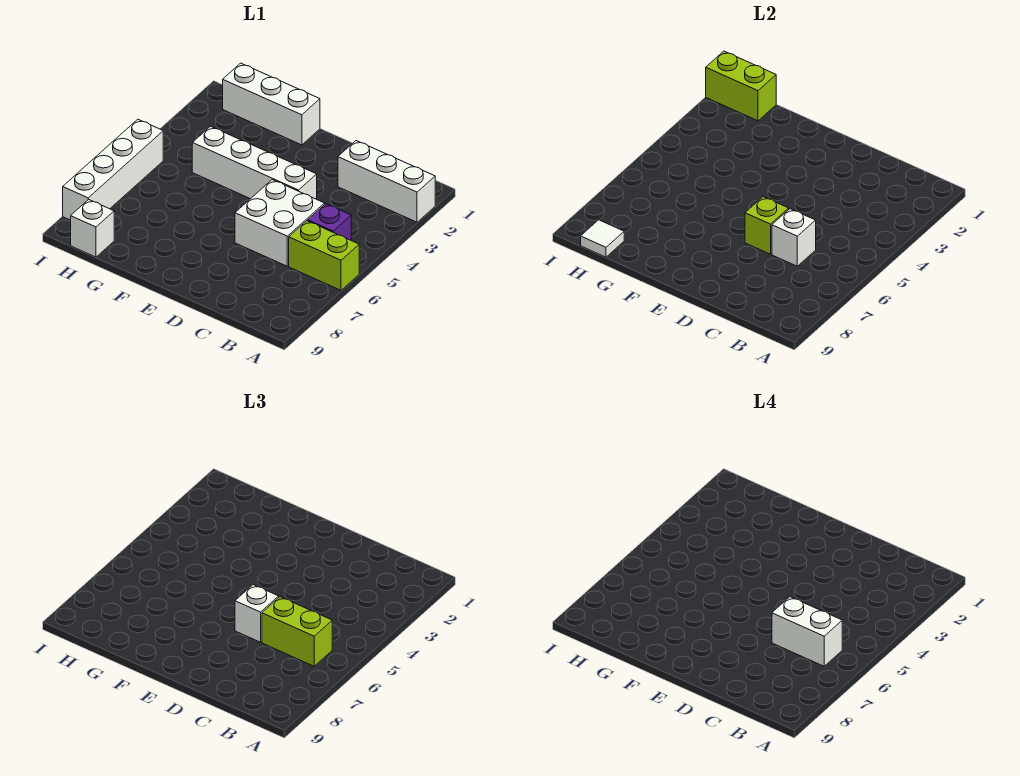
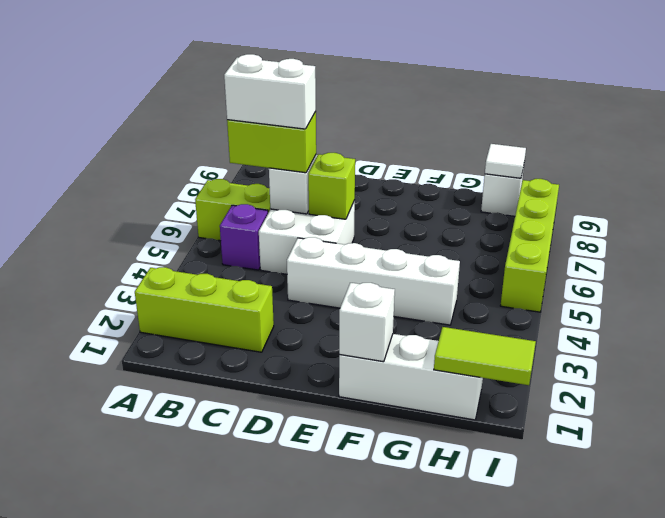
white brick A2:C2 level 1 -> lime brick A2:C2 level 1
white brick D6 level 3 -> white brick F1 level 2
lime brick H1:I1 level 2 -> lime tile H1:I1 level 2
white brick I5:I8 level 1 -> lime brick I5:I8 level 1

